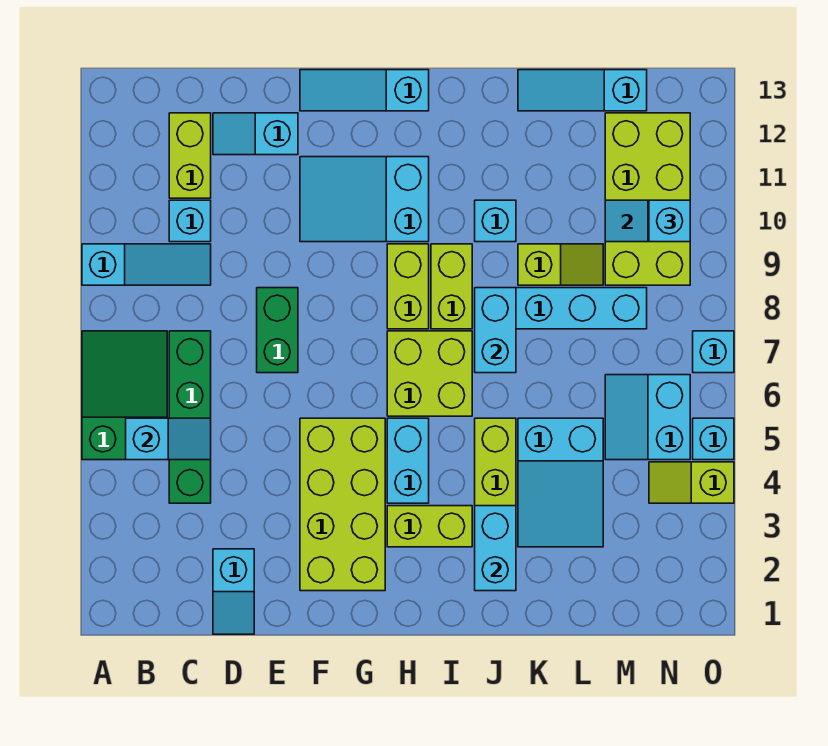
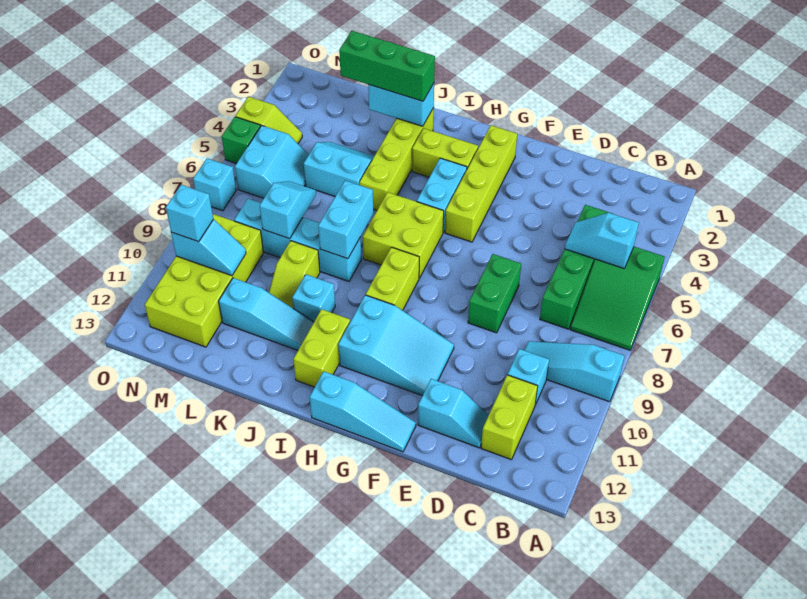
cyan slope D1:D2 level 1 top 2 -> cyan slope L7:L8 level 2 top 8
lime brick F2:G5 level 1 -> lime brick G2:G5 level 1
lime brick I8:I9 level 1 -> lime brick I11:I12 level 1
cyan brick J2:J3 level 2 -> cyan brick J2:K2 level 2
none -> green brick J2:L2 level 3
cyan slope K3:L5 level 1 top 5 -> cyan slope K4:L5 level 1 top 5
lime slope K9:L9 level 1 top K -> lime slope K9:K10 level 1 top 9
cyan slope K13:M13 level 1 top M -> cyan slope J11:L11 level 1 top L
cyan brick O5 level 1 -> green brick O5 level 1

